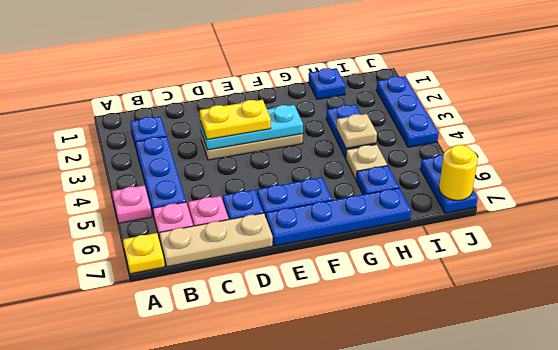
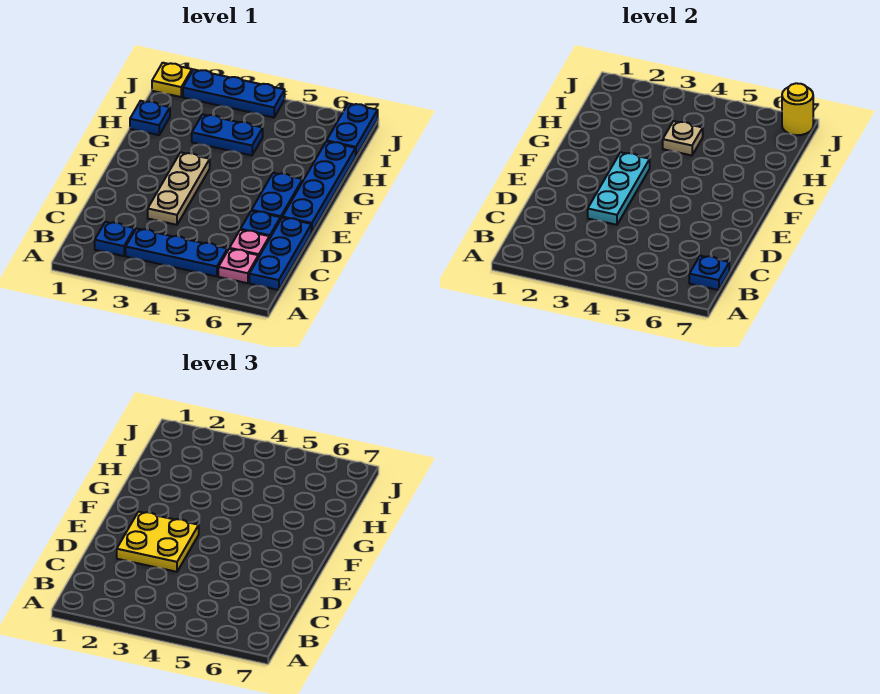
pink plate A5 level 1 -> none
yellow plate A7 level 1 -> yellow plate J1 level 1
tan plate B7:D7 level 1 -> blue plate B7:D7 level 1
yellow plate D3:E3 level 3 -> yellow plate D2:E3 level 3
tan plate H5 level 1 -> none
blue plate H6 level 1 -> blue plate B7 level 2
blue plate J6:J7 level 1 -> blue plate I7:J7 level 1

